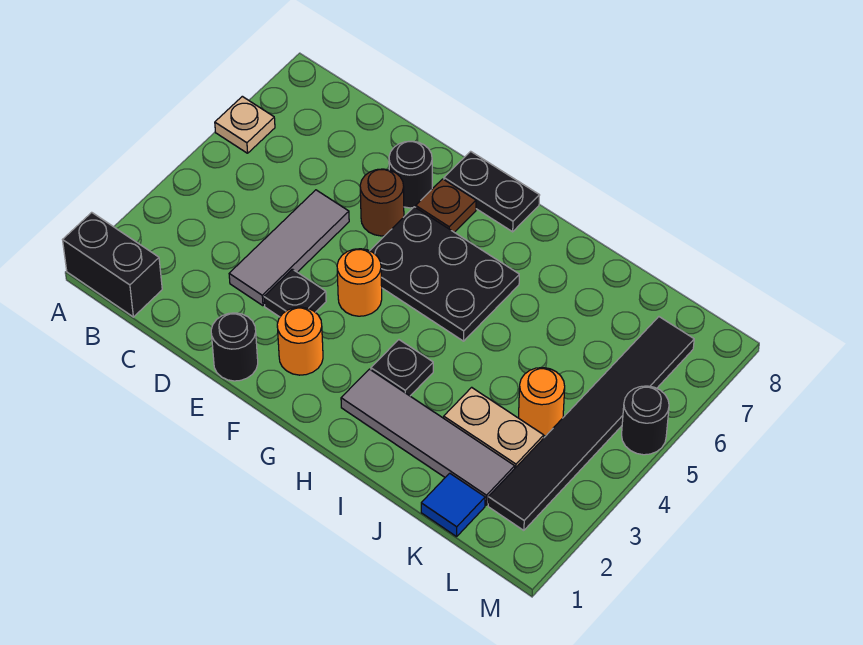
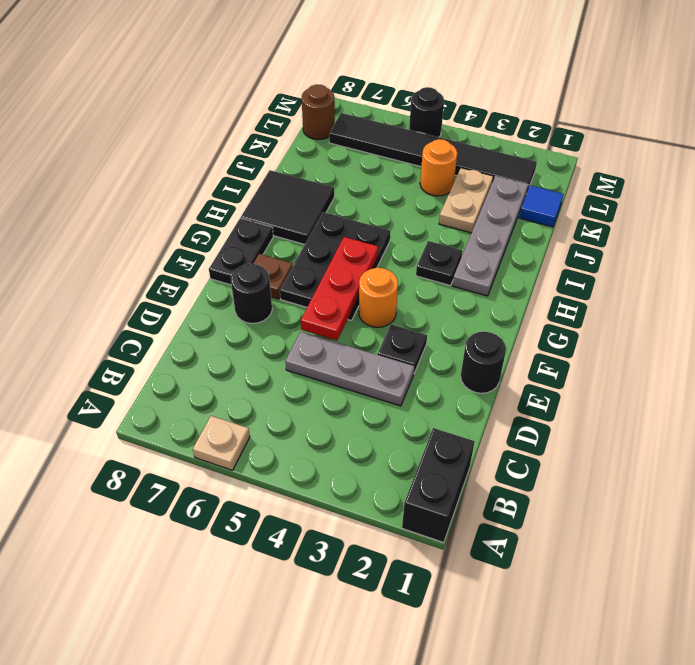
grey tile D3:D5 level 1 -> grey plate D3:D5 level 1
none -> red plate E5:G5 level 2
brown round brick E6 level 1 -> brown round brick L8 level 1
orange round brick F2 level 1 -> none
grey tile H2:K2 level 1 -> grey plate H2:K2 level 1
none -> black tile H7:I8 level 1

